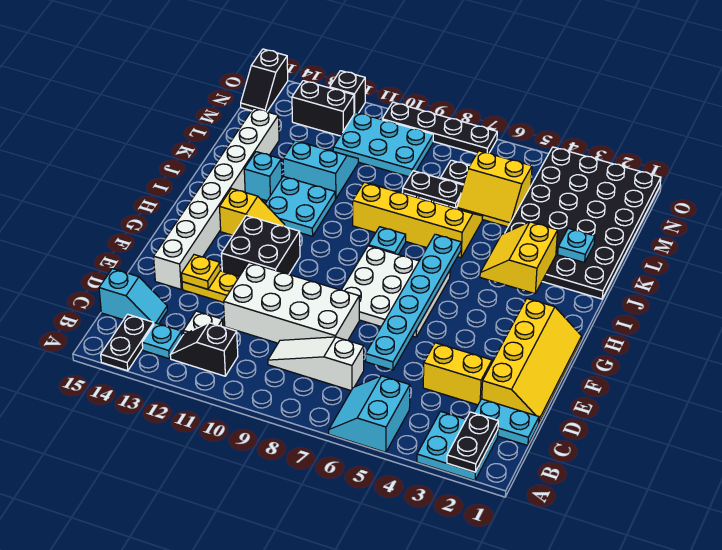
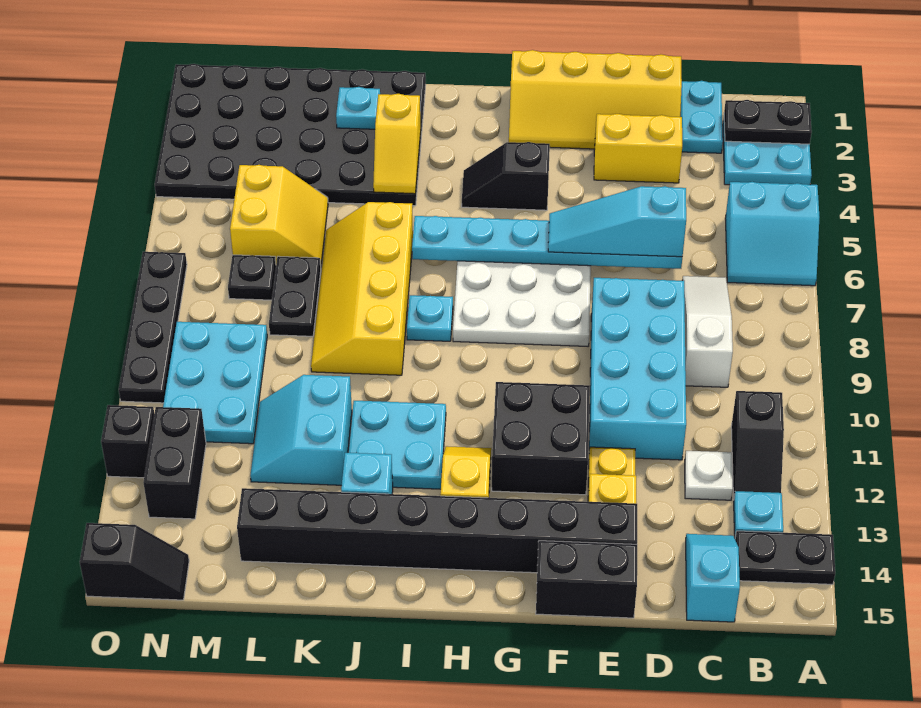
white slope C7:C9 level 1 top 7 -> white slope C7:C9 level 1 top 9
yellow slope D1:G2 level 1 top 2 -> yellow slope D1:G2 level 1 top 1
yellow brick D3:D4 level 1 -> yellow brick D3:E3 level 1
none -> cyan slope D6:F6 level 3 top D
white brick D8:E11 level 1 -> cyan brick D8:E11 level 1
white brick E14:L14 level 1 -> black brick E14:L14 level 1
none -> black brick E15:F15 level 1
none -> black slope G4:H4 level 1 top G
yellow slope I3:J4 level 2 top 3 -> yellow slope J3:J4 level 2 top 3

